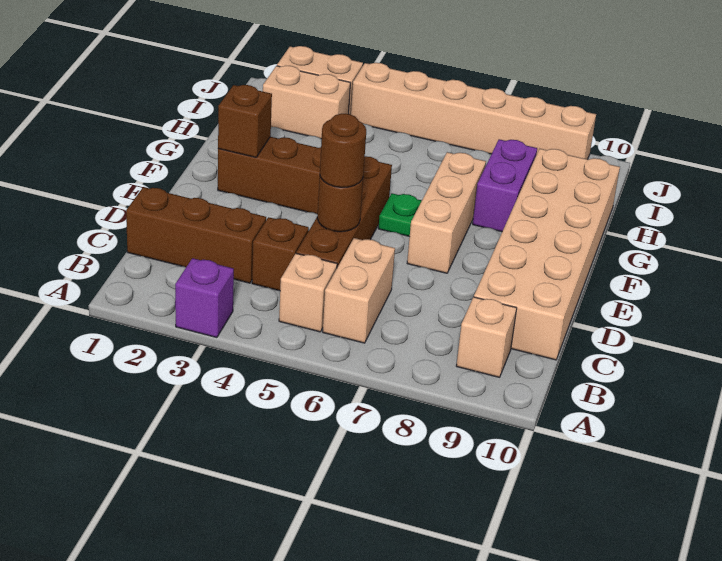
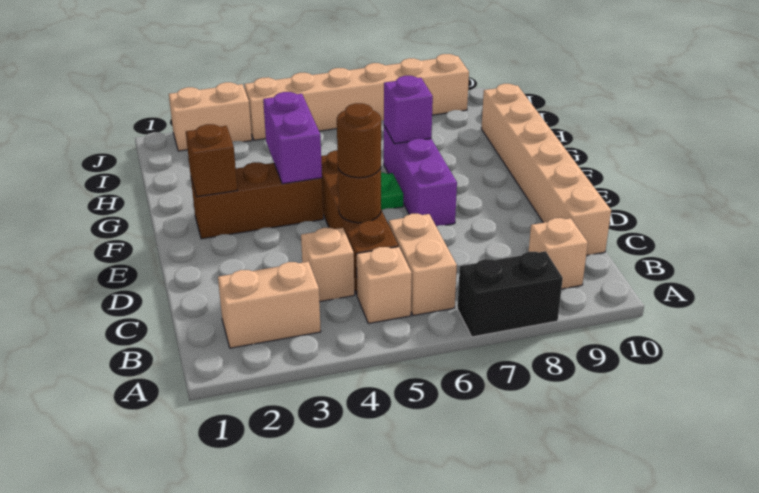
purple brick A3 level 1 -> purple brick G7 level 2
none -> black brick A7:A8 level 1
brown brick C1:C3 level 1 -> none
brown brick C4 level 1 -> tan brick C4 level 1
tan brick C9:H10 level 1 -> tan brick C10:H10 level 1
tan brick E7:G7 level 1 -> purple brick E7:G7 level 1
purple brick G8:H8 level 1 -> purple brick F4:G4 level 2
tan brick I2:I3 level 1 -> tan brick B2:B3 level 1

